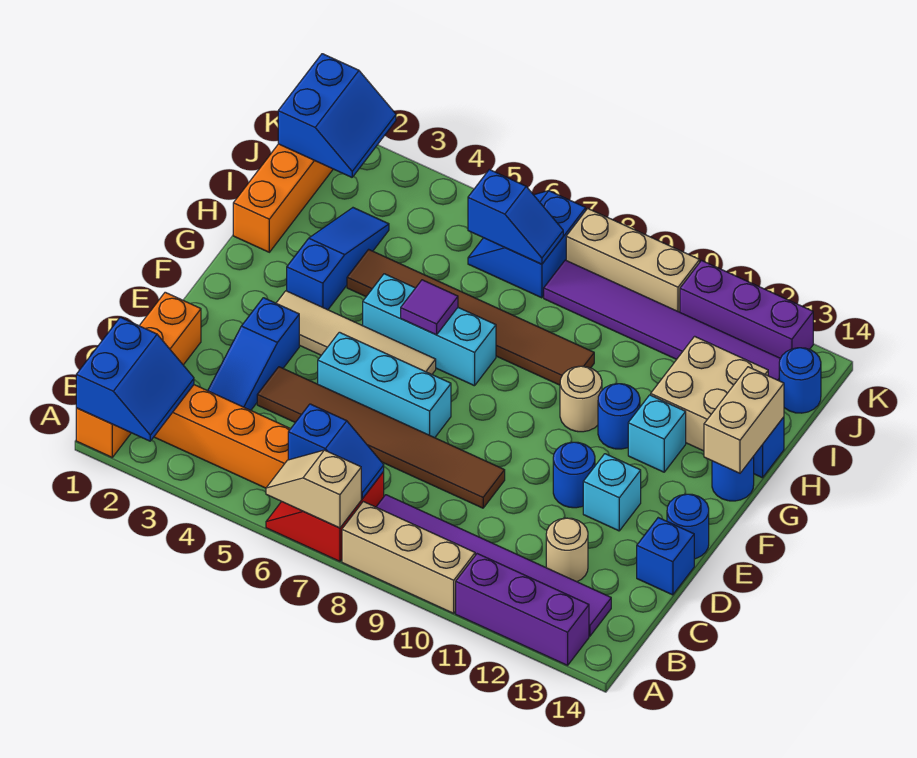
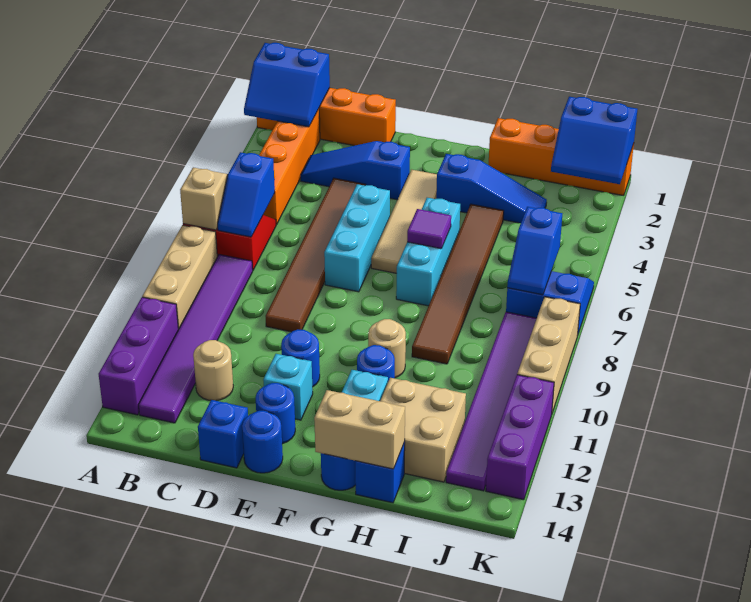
blue round brick J14 level 1 -> blue round brick E13 level 1

